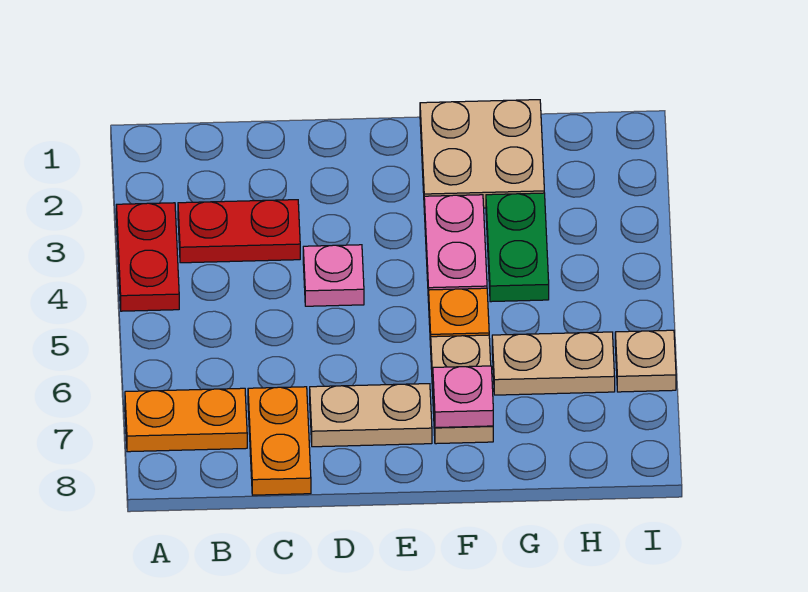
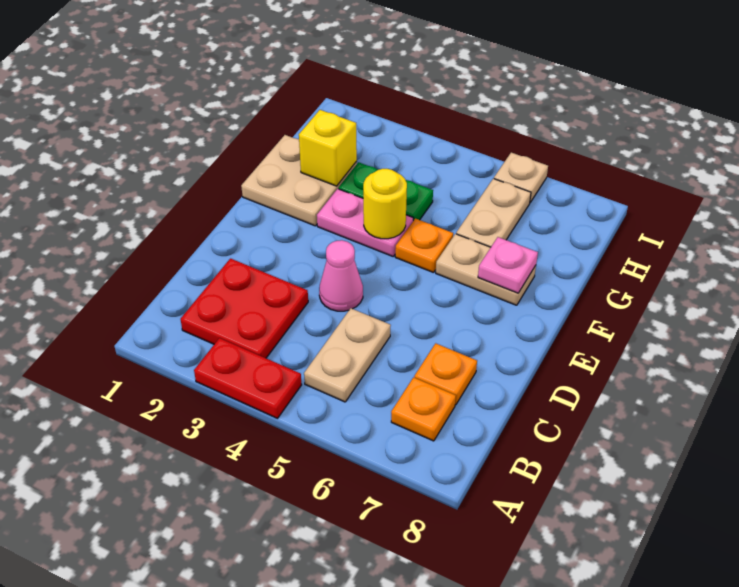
orange plate A7:B7 level 1 -> orange plate B7 level 1
red plate B3:C3 level 1 -> red plate B2:C3 level 1
orange plate C7:C8 level 1 -> orange plate C7 level 1
pink plate D4 level 1 -> pink cone D4 level 1
tan plate D7:E7 level 1 -> tan plate B5:C5 level 1
none -> yellow round brick F4 level 2
none -> yellow brick G2 level 2

